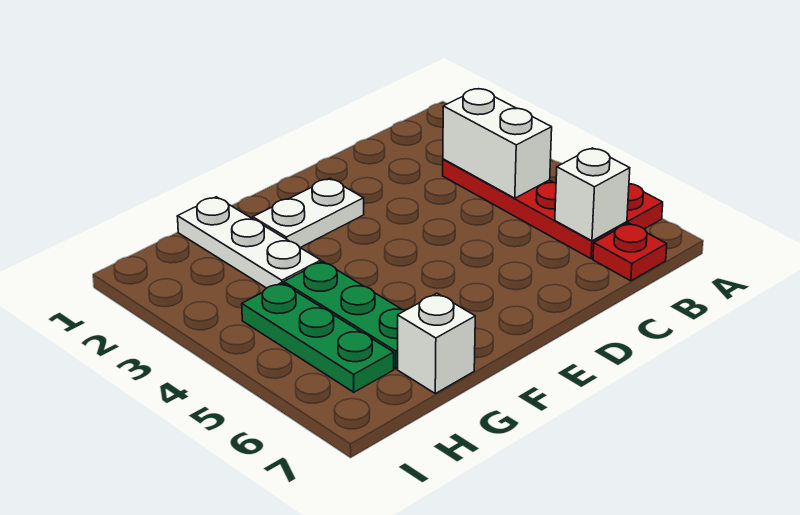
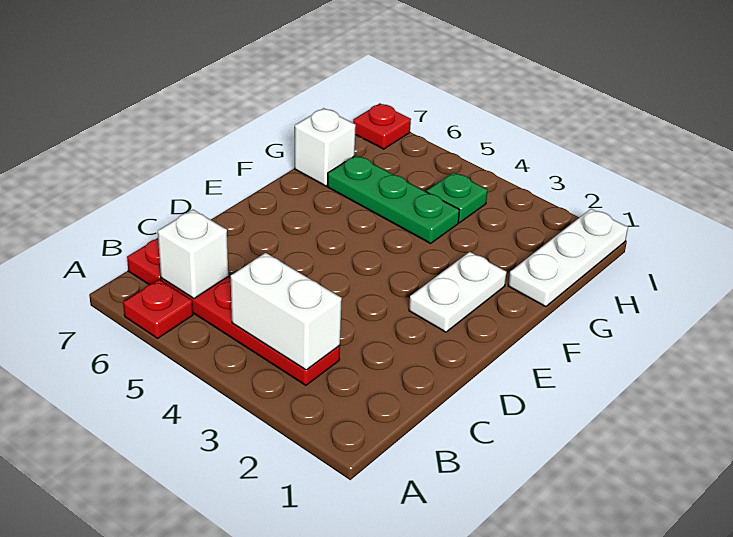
white plate G1:G3 level 1 -> white plate G1:I1 level 1
green plate H4:H6 level 1 -> green plate H4 level 1
none -> red plate I7 level 1

